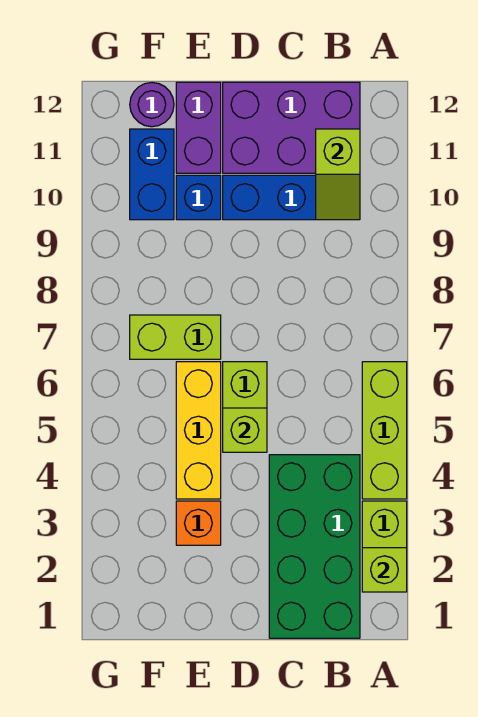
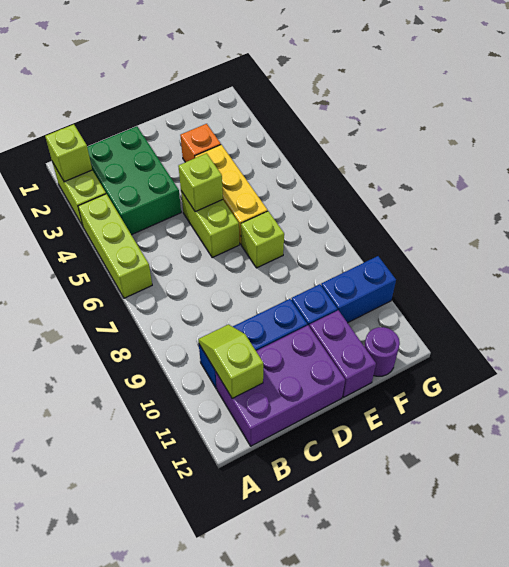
green brick B1:C4 level 1 -> green brick B2:C4 level 1
lime brick E7:F7 level 1 -> lime brick E7 level 1
blue brick F10:F11 level 1 -> blue brick F10:G10 level 1

